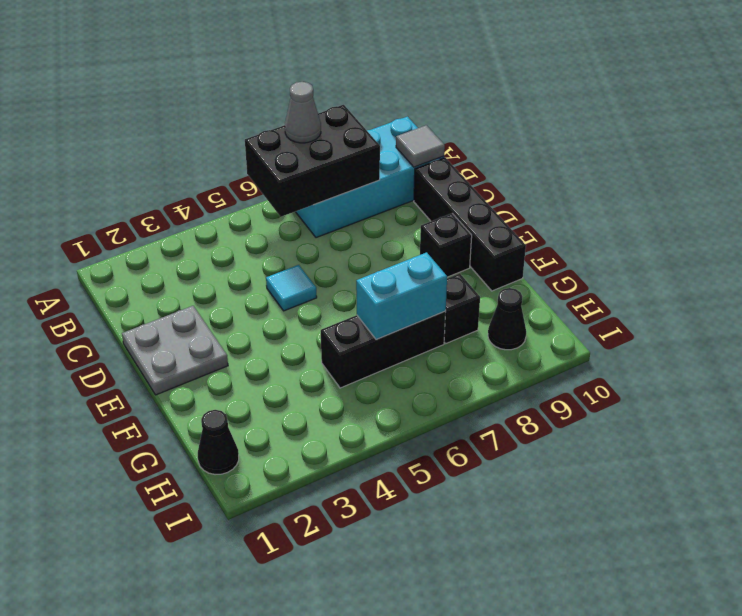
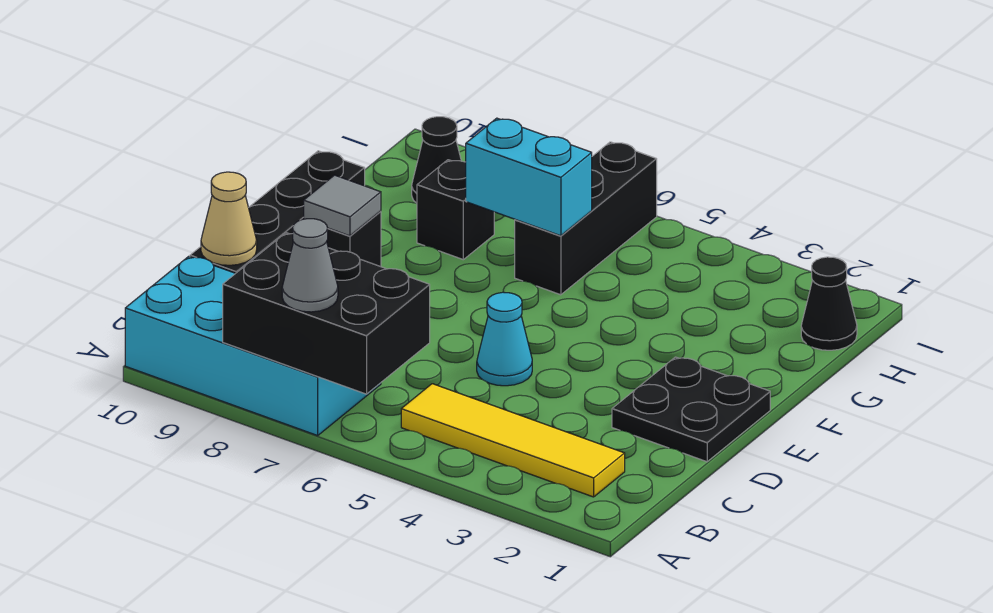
none -> yellow tile B2:B5 level 1
grey tile B10 level 2 -> grey tile E9 level 2
none -> tan cone C10 level 2
grey plate D1:E2 level 1 -> black plate D1:E2 level 1
cyan tile D5 level 1 -> cyan cone D5 level 1
black brick G5:G7 level 1 -> black brick G6:I6 level 1

